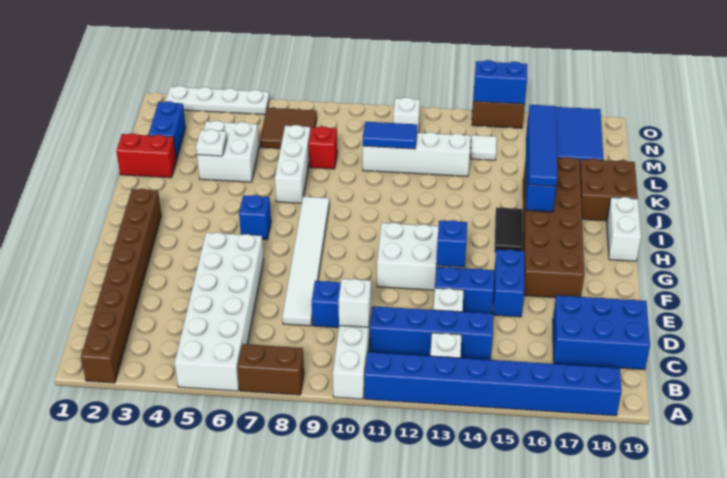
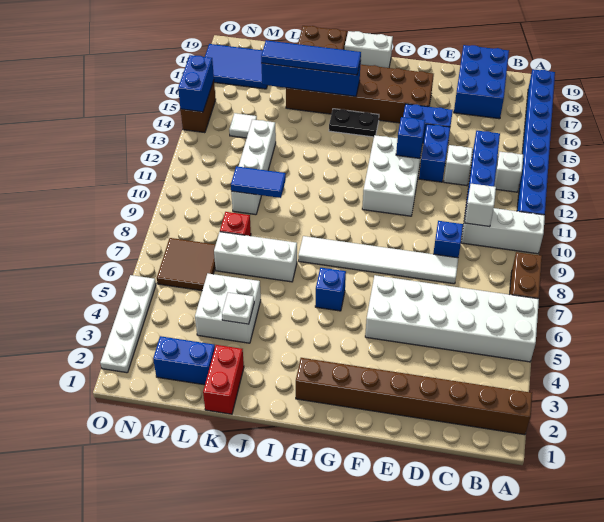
black tile H15:I15 level 1 -> black plate H15:I15 level 1
blue tile L10:L11 level 2 -> blue tile K10:L10 level 2
white brick N11 level 1 -> none

